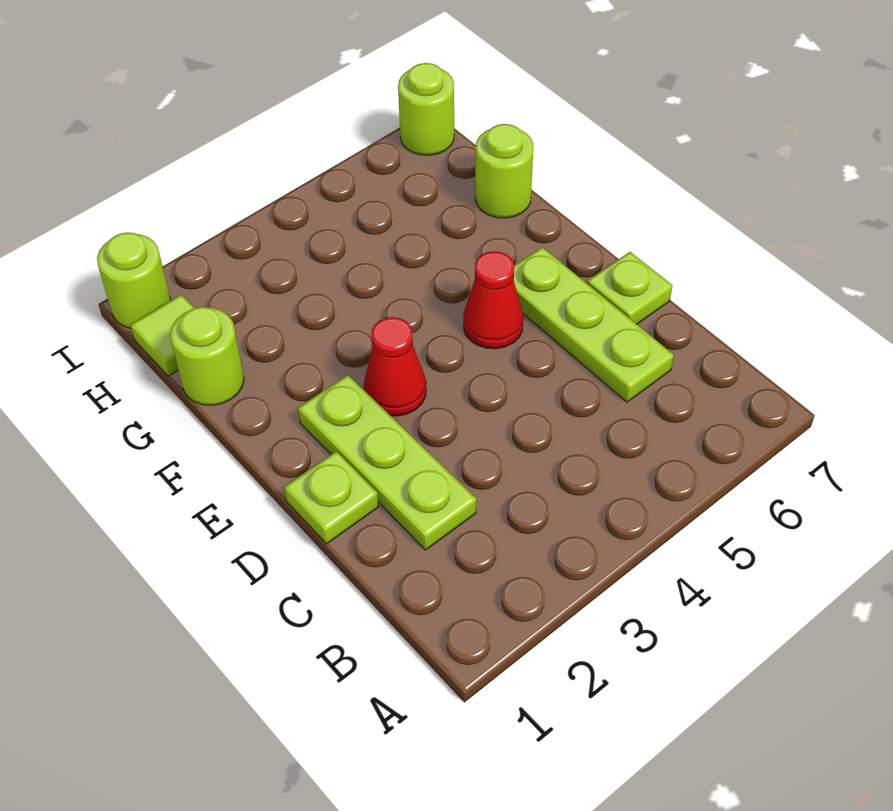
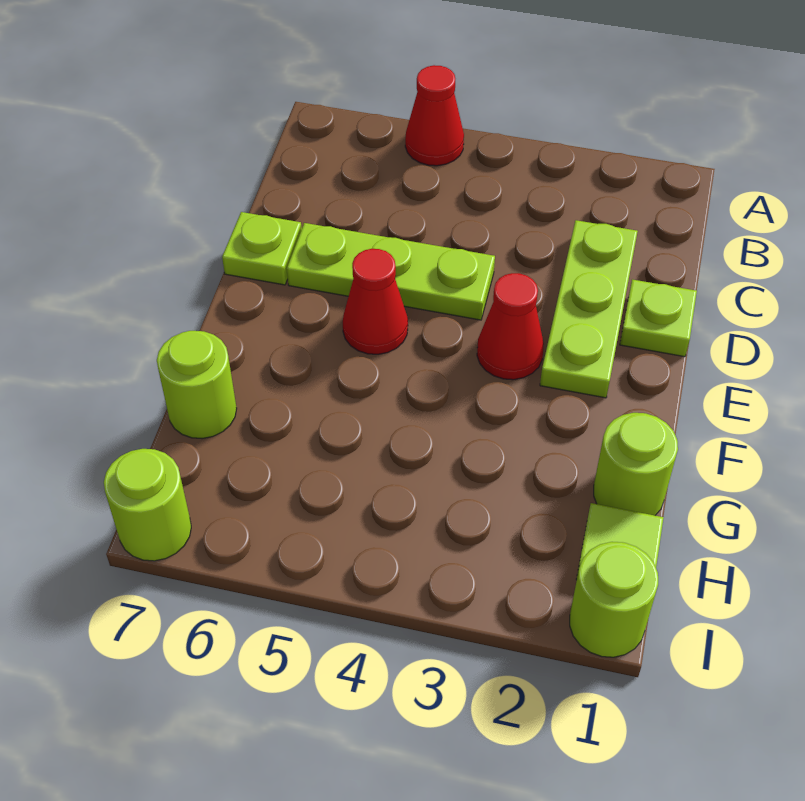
none -> red cone A5 level 1
lime plate C6:E6 level 1 -> lime plate D4:D6 level 1

